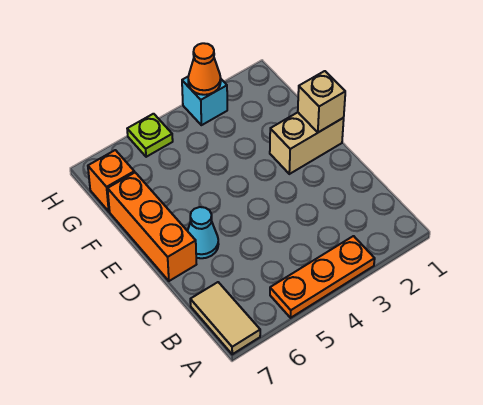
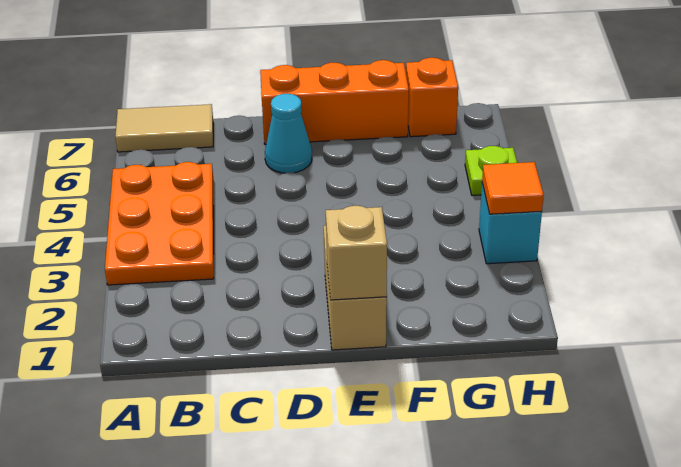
orange plate A3:A5 level 1 -> orange plate A3:B5 level 1
orange cone H3 level 2 -> orange tile H3 level 2

